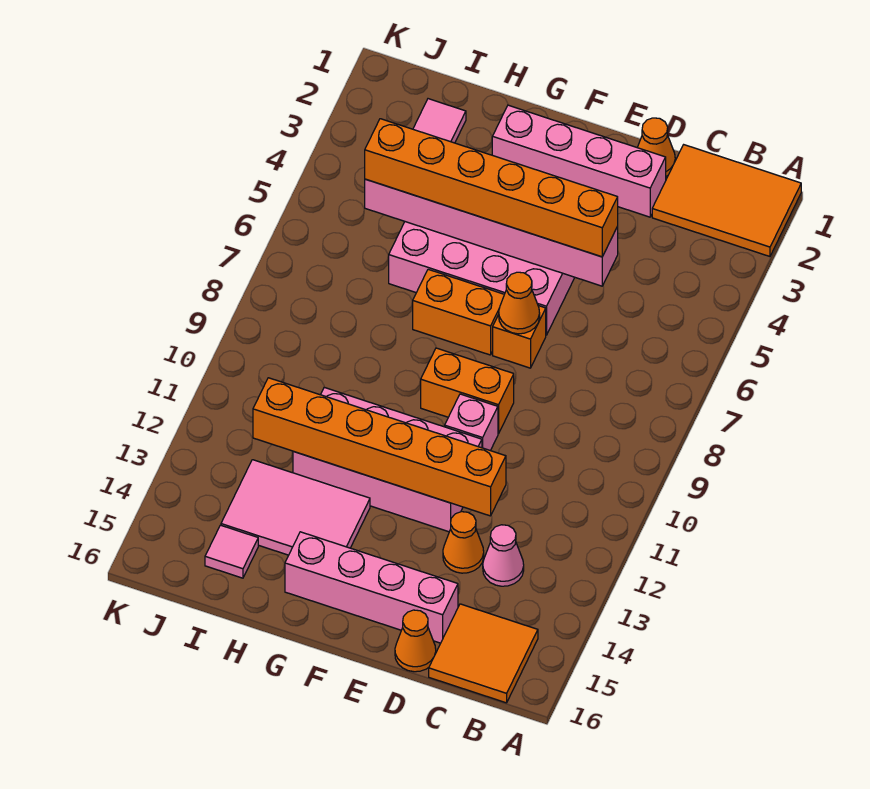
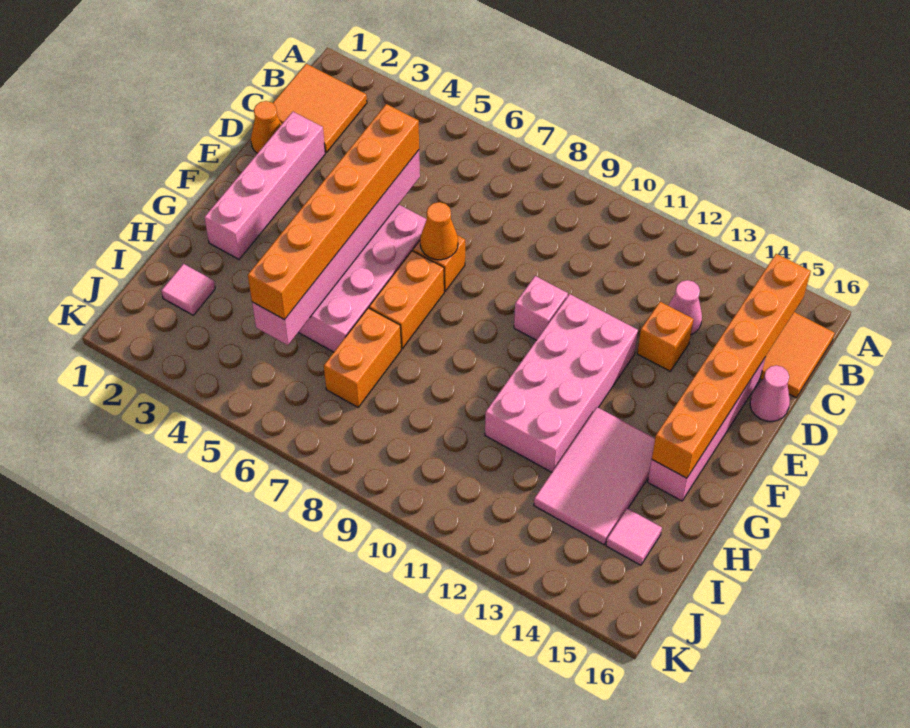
orange tile A1:C2 level 1 -> orange tile B1:C2 level 1
orange brick D12:I12 level 2 -> orange brick B15:G15 level 2
orange cone D13 level 1 -> orange brick D13 level 1
orange cone D16 level 1 -> pink cone D16 level 1
orange brick E9:F9 level 1 -> orange brick H7:I7 level 1

